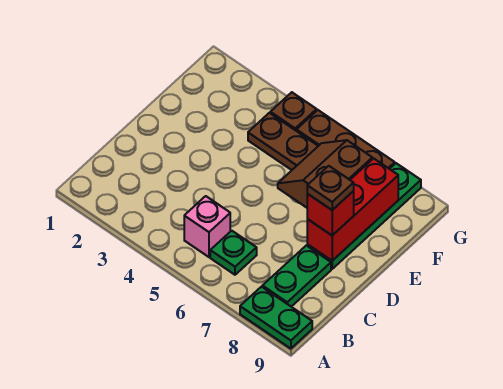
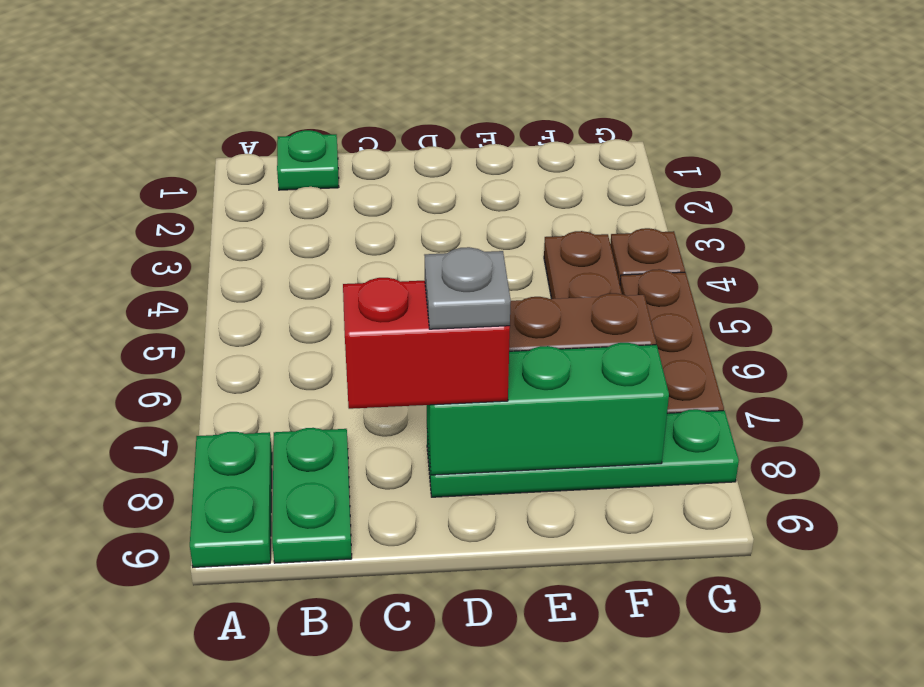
pink brick B5 level 1 -> none
green plate B6 level 1 -> green plate B1 level 1
green plate B8:C8 level 1 -> green plate B8:B9 level 1
red brick D8:F8 level 2 -> green brick D8:F8 level 2
red brick D8 level 3 -> red brick C8:D8 level 3
brown plate D8 level 4 -> grey plate D8 level 4

